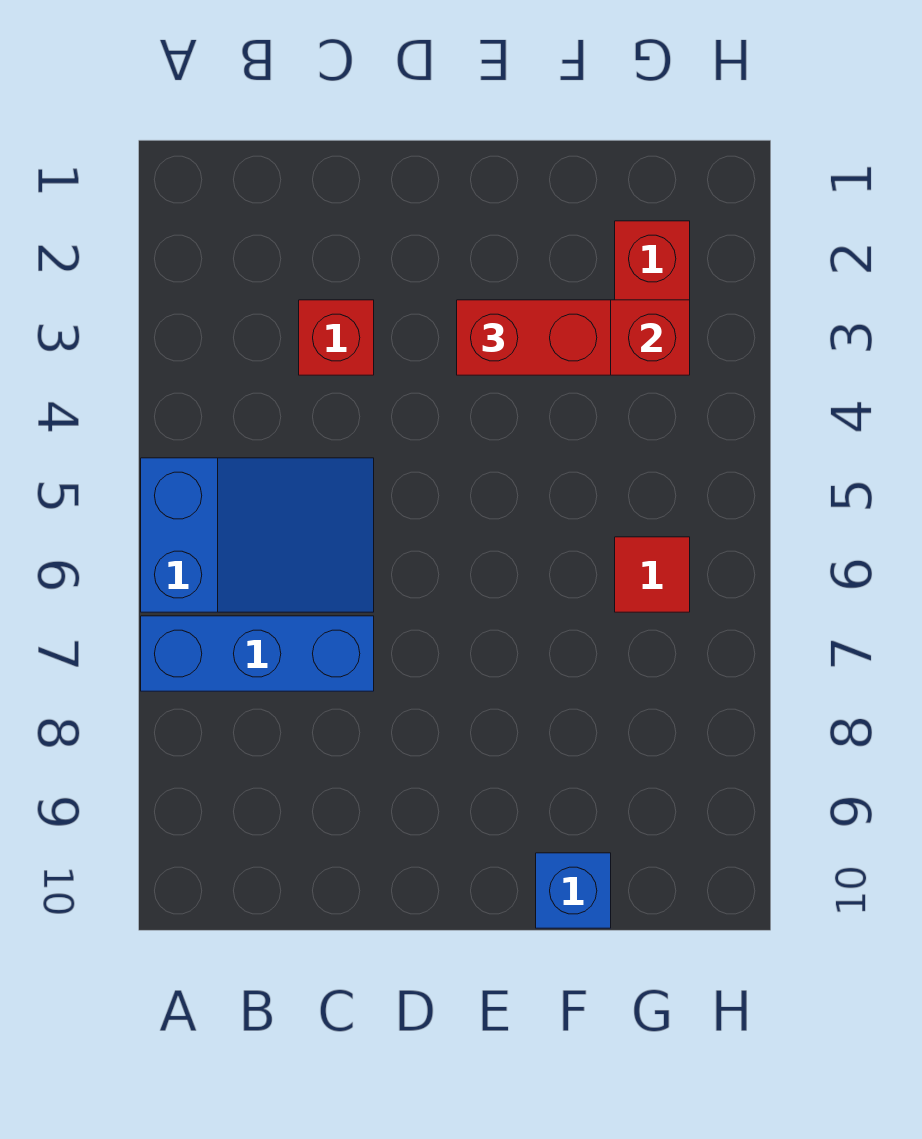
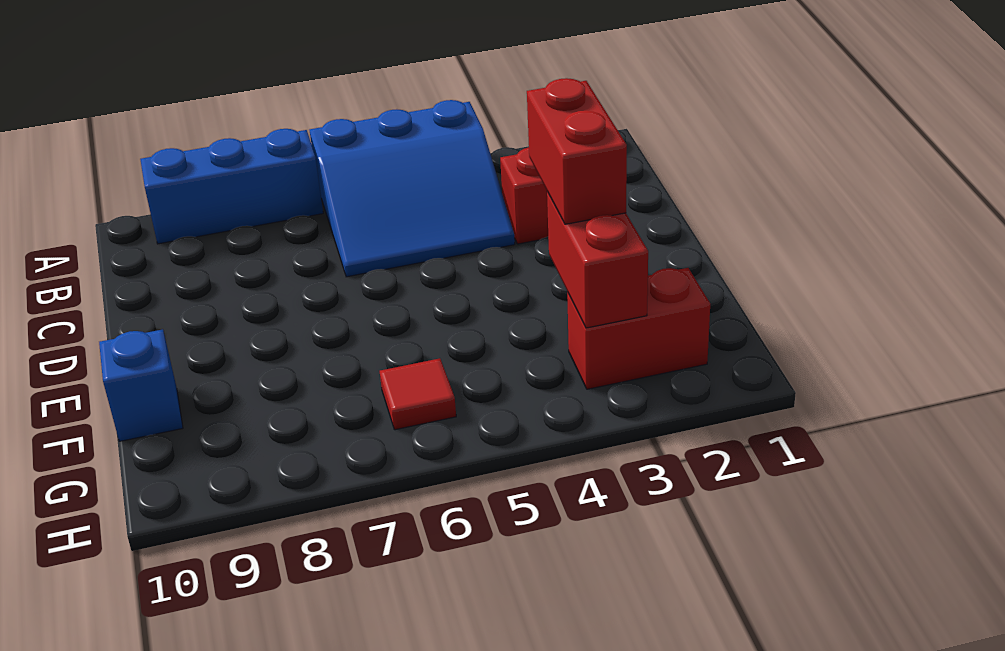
blue slope A5:C6 level 1 top A -> blue slope A4:C6 level 1 top A
blue brick A7:C7 level 1 -> blue brick A7:A9 level 1

